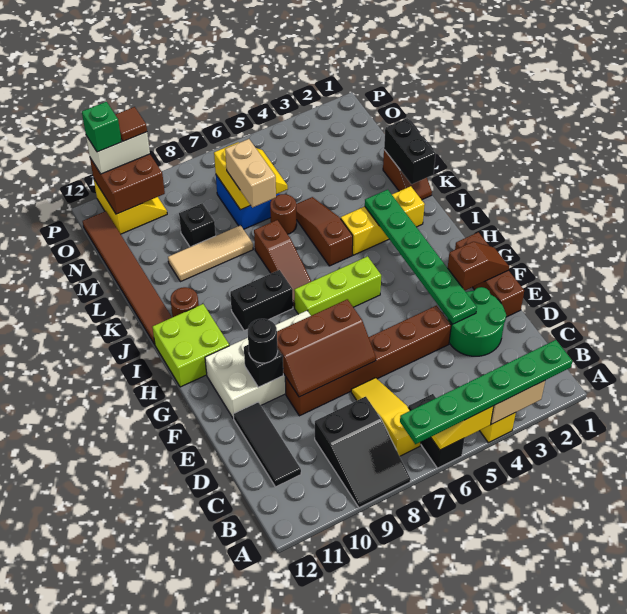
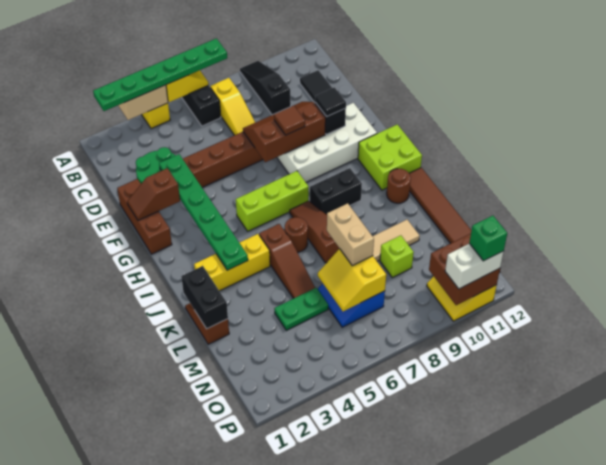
black slope A8:C9 level 1 top C -> black slope A9:C9 level 1 top C
black round brick F10 level 3 -> black tile F10 level 3
brown round brick L6 level 1 -> brown round brick J6 level 1
none -> green plate M4:M5 level 1
black brick M9 level 1 -> lime brick M9 level 1
brown tile P10 level 4 -> brown tile F8 level 3

